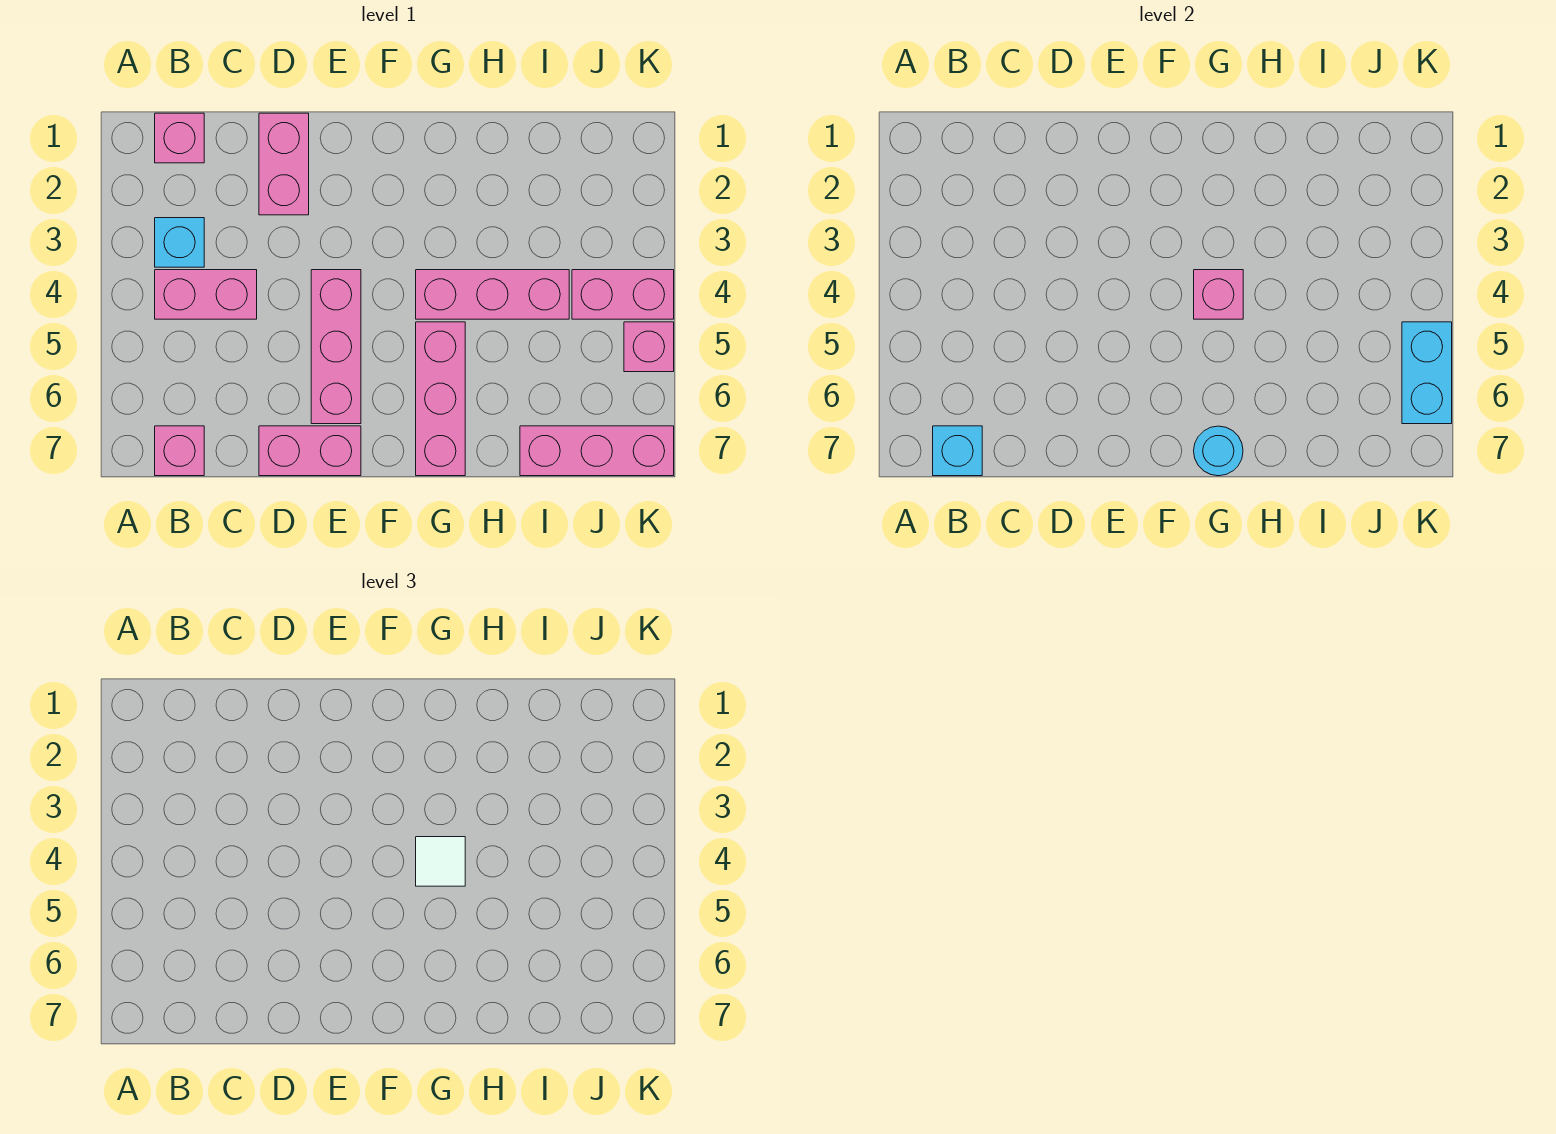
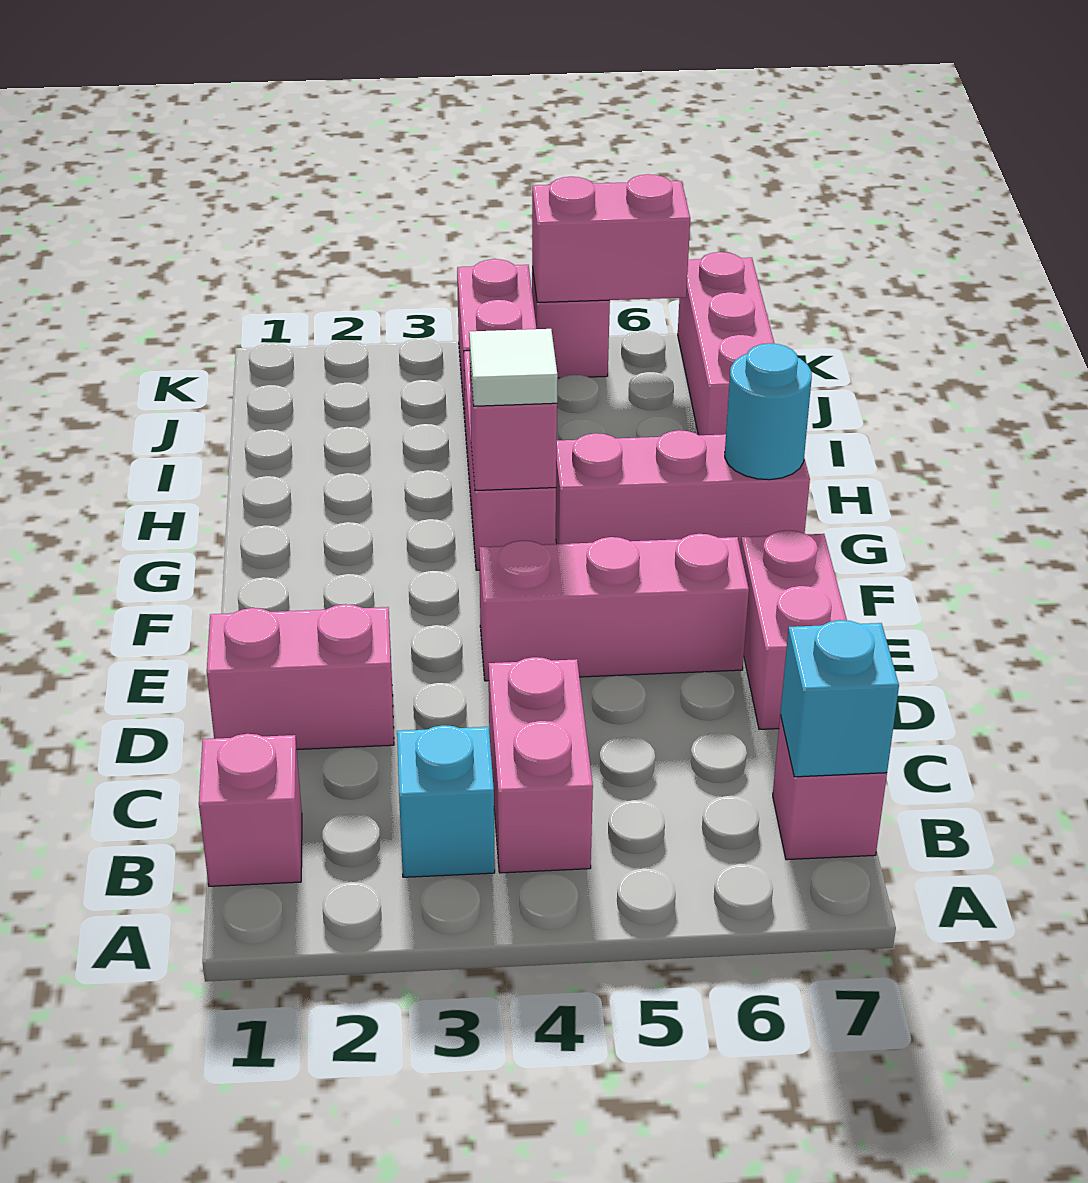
cyan brick K5:K6 level 2 -> pink brick K5:K6 level 2

